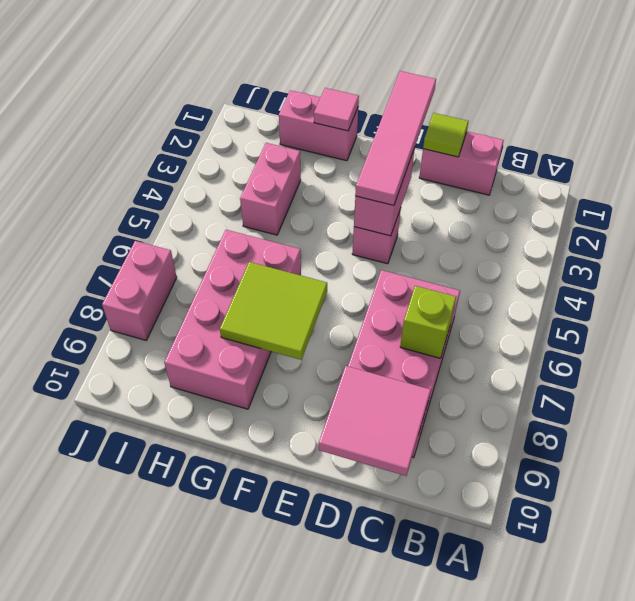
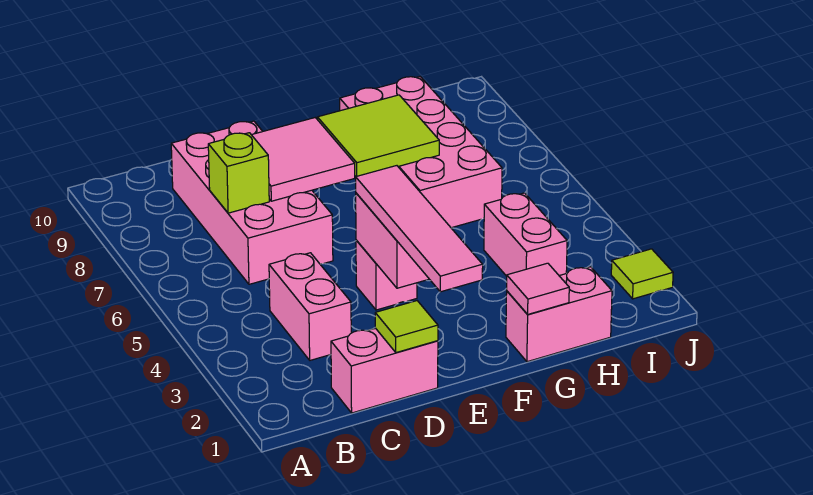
pink tile C9:D10 level 2 -> pink tile D7:E8 level 2
none -> lime tile J2 level 1
pink brick J7:J8 level 1 -> pink brick C3:C4 level 1

